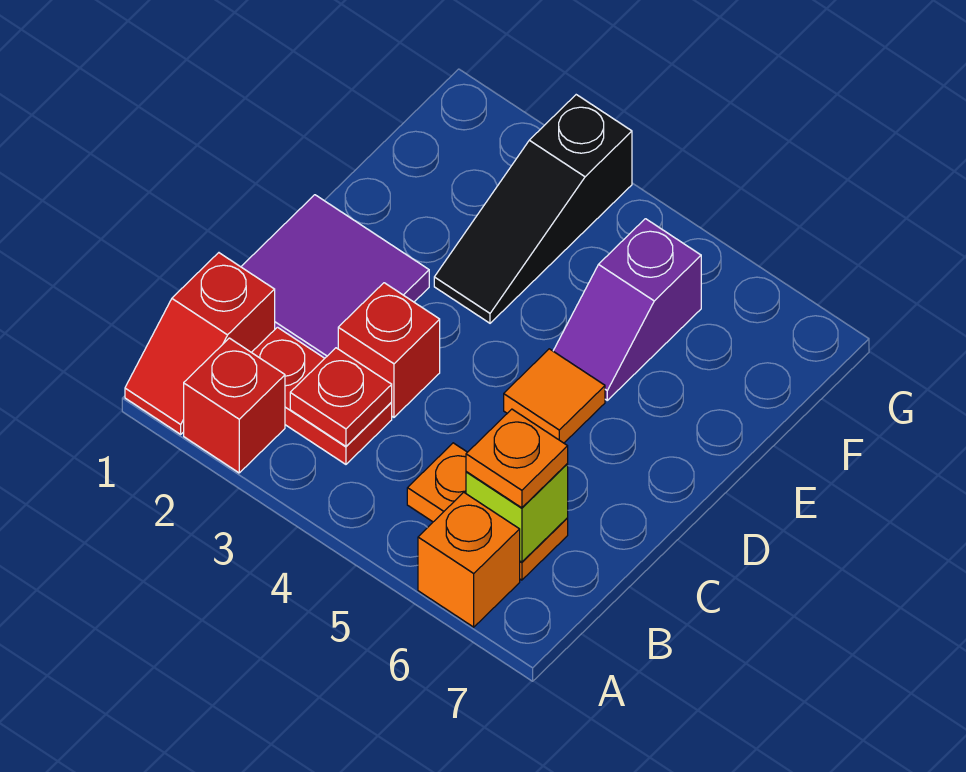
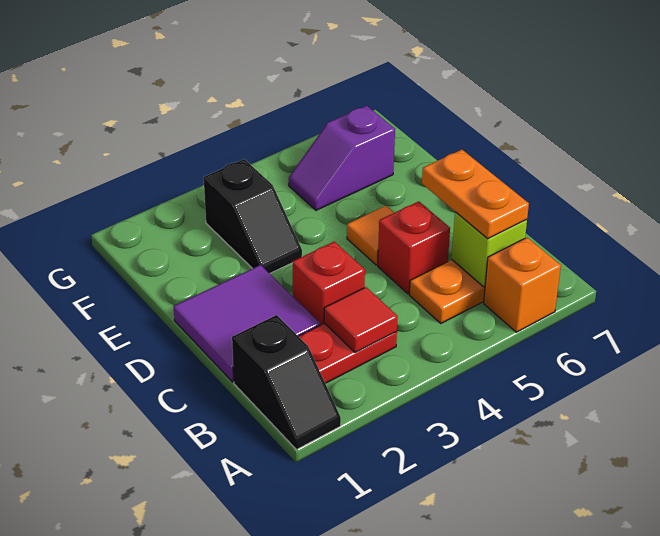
red slope A1:B1 level 1 top B -> black slope A1:B1 level 1 top B
red brick A2 level 1 -> red brick C5 level 1
red plate B3 level 2 -> red tile B3 level 2
orange plate B6 level 3 -> orange plate B6:C6 level 3
black slope E3:G3 level 1 top G -> black slope E3:F3 level 1 top F
purple slope E5:F5 level 1 top F -> purple slope F5:F6 level 1 top 6

